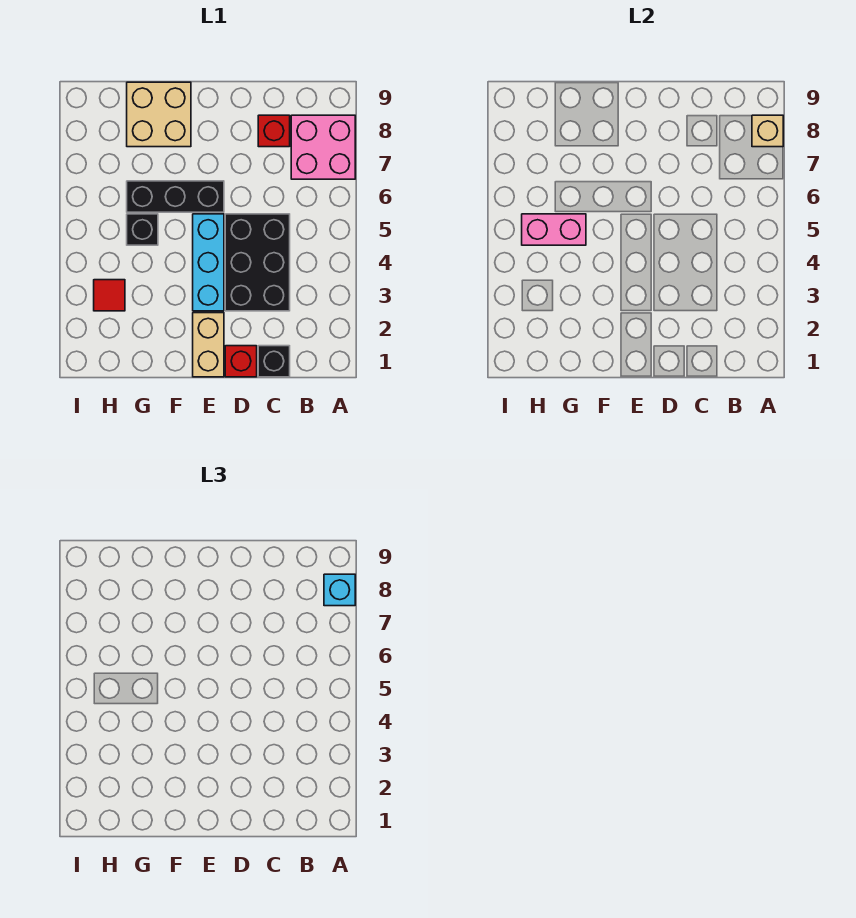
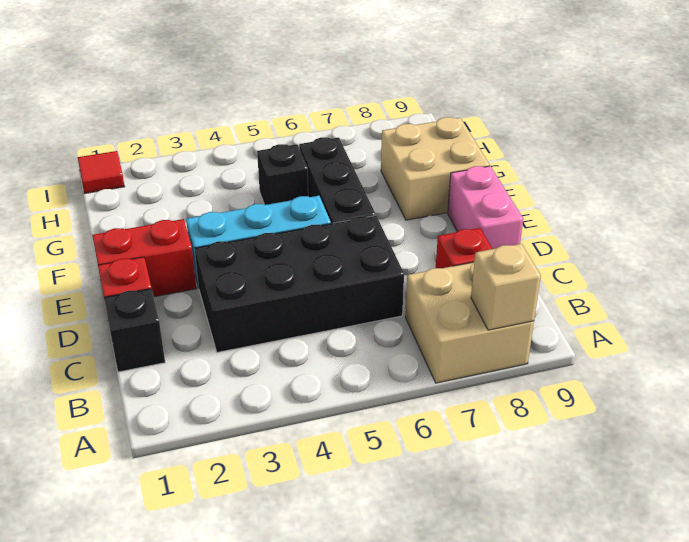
pink brick A7:B8 level 1 -> tan brick A7:B8 level 1
cyan brick A8 level 3 -> none
black brick C3:D5 level 1 -> black brick C3:D6 level 1
tan brick E1:E2 level 1 -> red brick E1:E2 level 1
pink brick G5:H5 level 2 -> pink brick D9:E9 level 1
red tile H3 level 1 -> red tile I1 level 1

